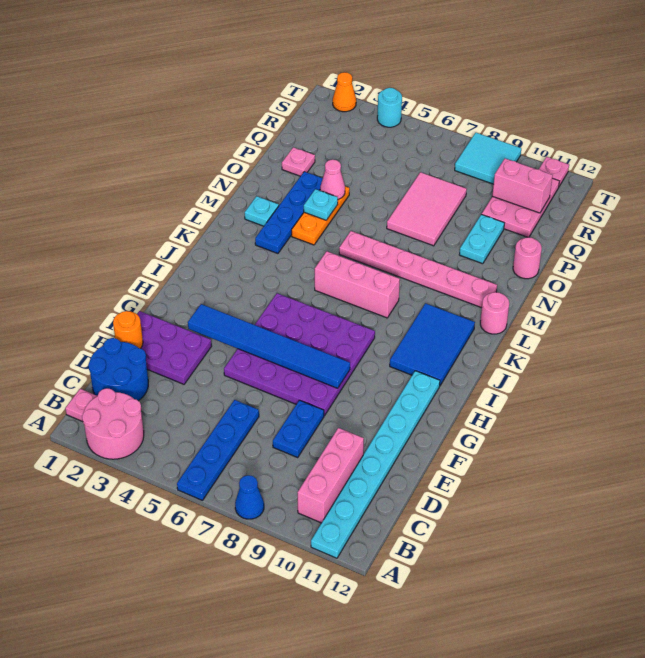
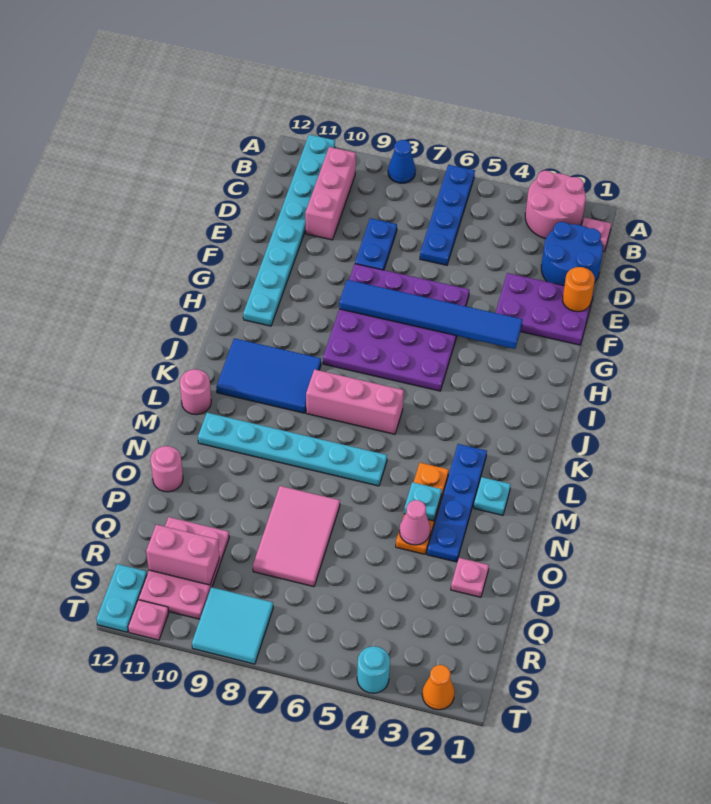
blue tile I10:K11 level 1 -> blue tile J9:K11 level 1
pink plate M6:M11 level 1 -> cyan plate M6:M11 level 1
cyan plate O10:P10 level 1 -> cyan plate S12:T12 level 1

